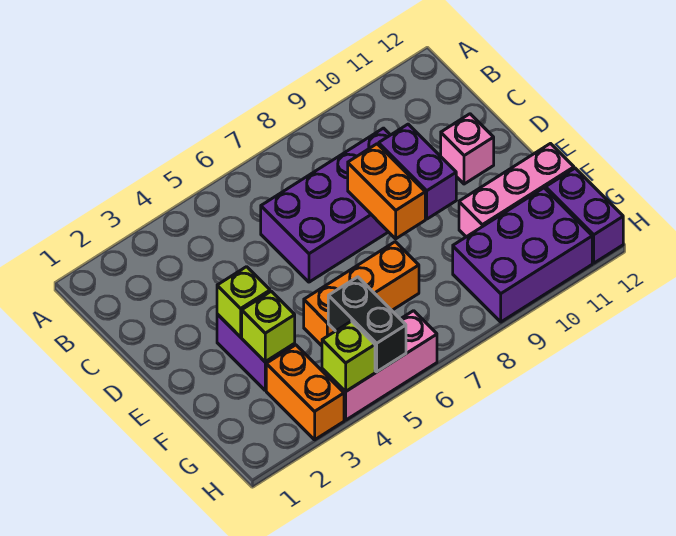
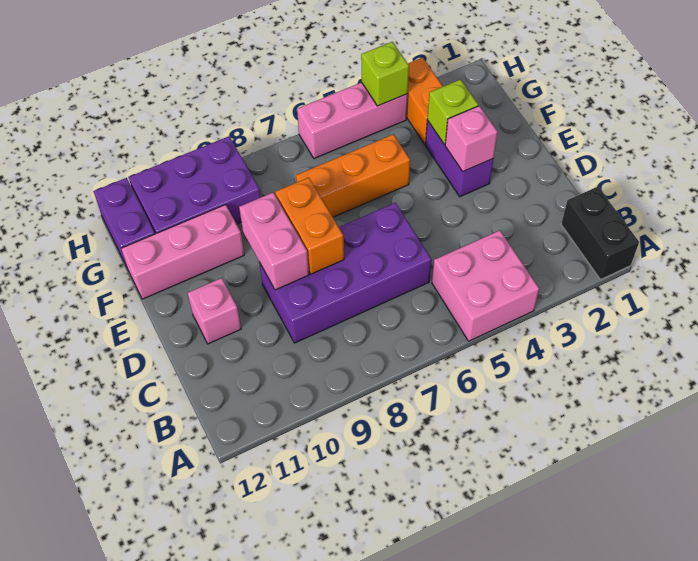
none -> pink brick A4:B5 level 1
purple brick D9:E9 level 2 -> pink brick D9:E9 level 2
lime brick E3 level 2 -> pink brick E3 level 2
black brick G5:H5 level 2 -> black brick A1:B1 level 1

